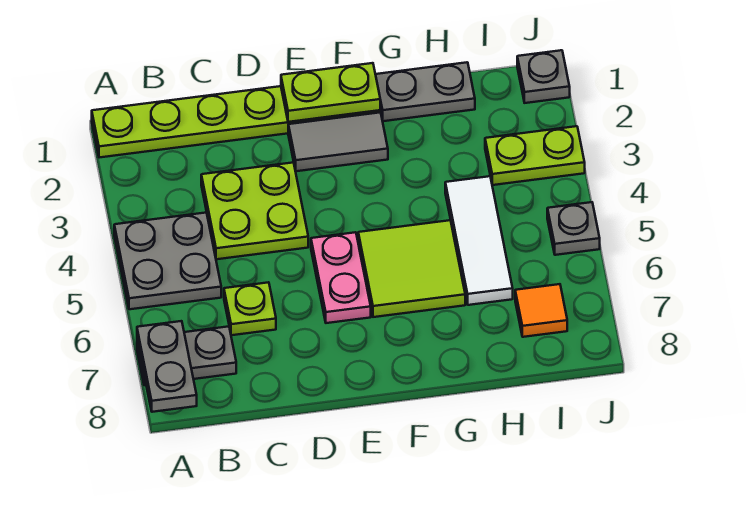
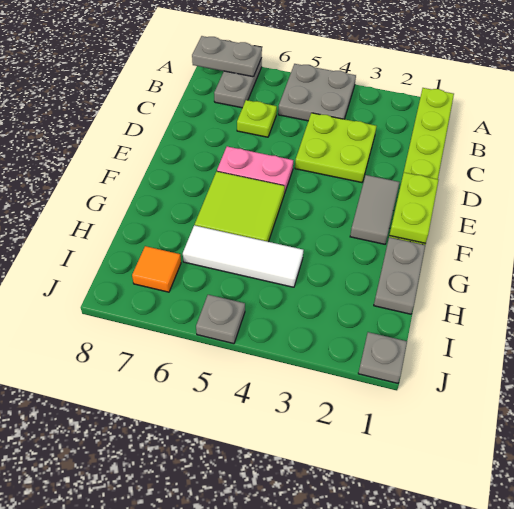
lime plate I3:J3 level 1 -> none

